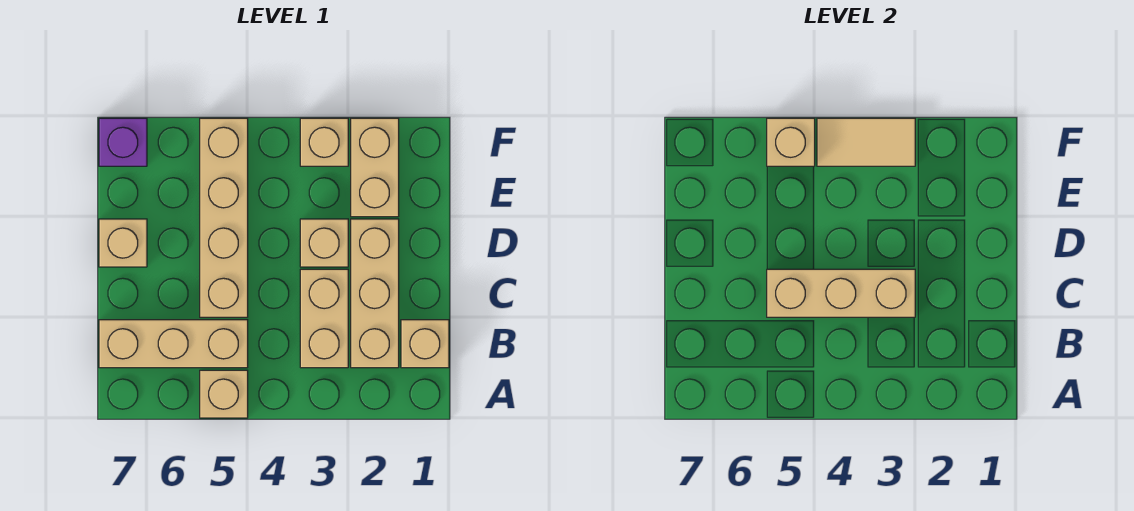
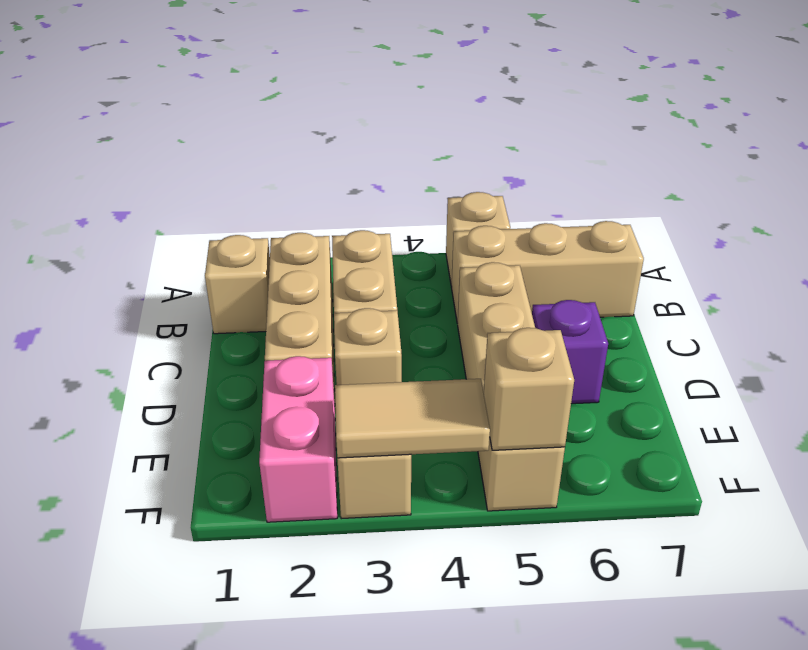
tan brick C3:C5 level 2 -> none
tan brick D7 level 1 -> none
tan brick E2:F2 level 1 -> pink brick E2:F2 level 1
purple brick F7 level 1 -> purple brick D6 level 1

